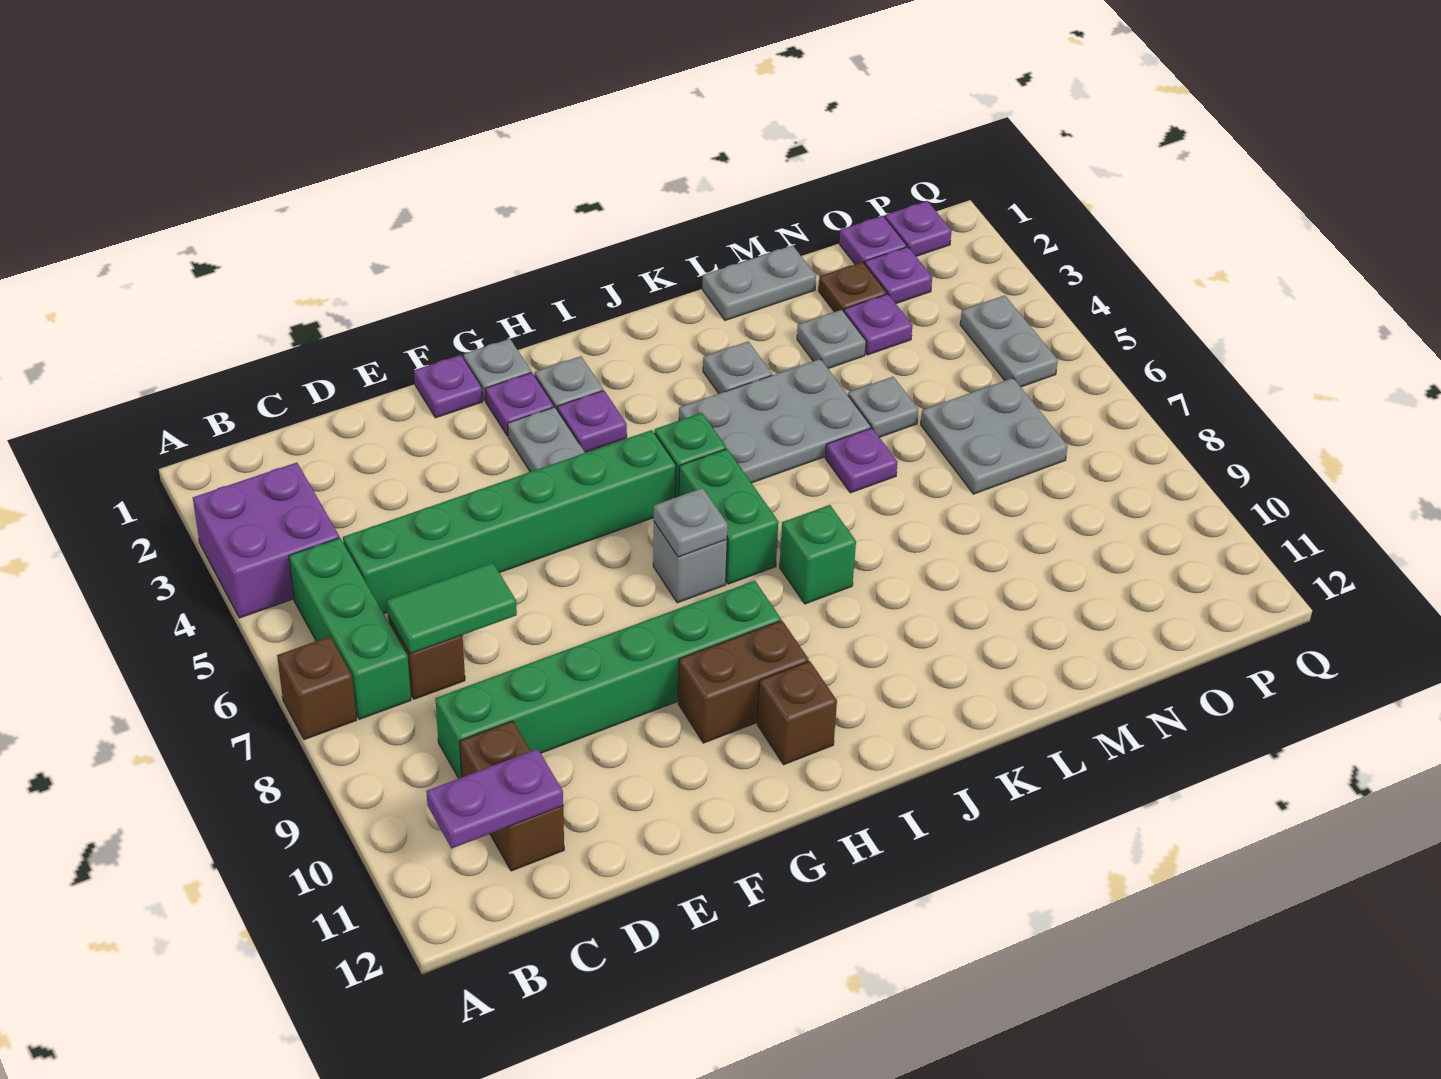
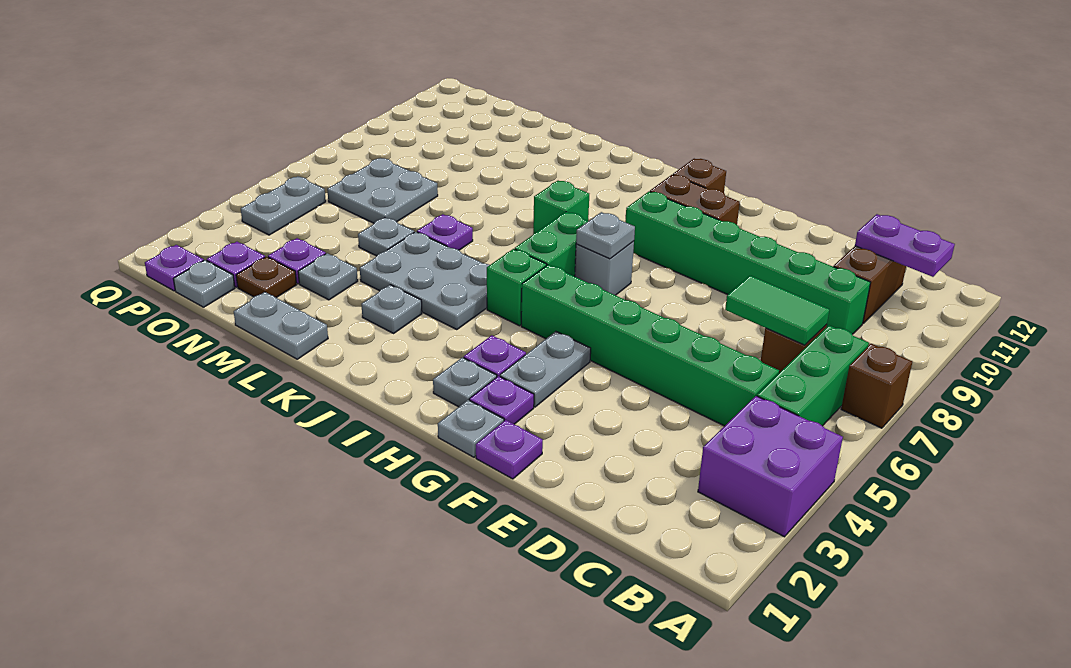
purple plate O1 level 1 -> grey plate O1 level 1

